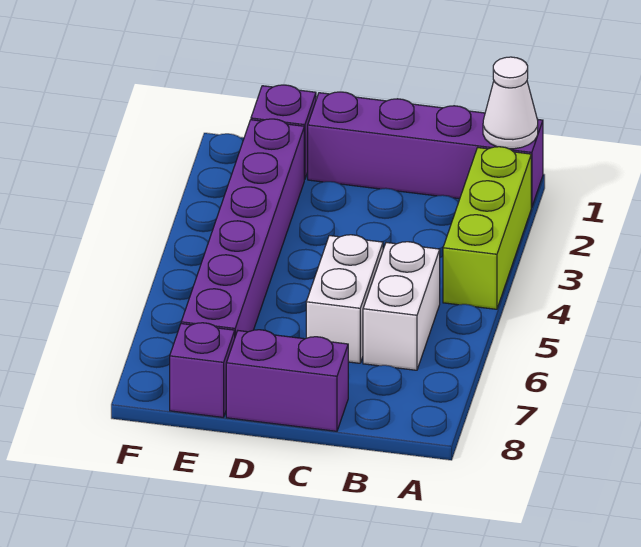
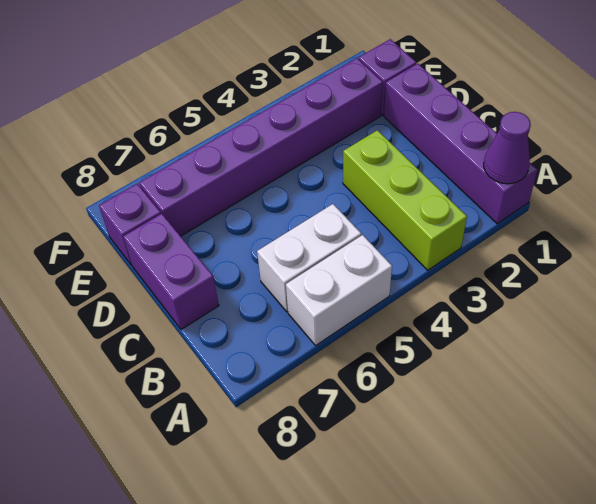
white cone A1 level 2 -> purple cone A1 level 2
lime brick A2:A4 level 1 -> lime brick A3:C3 level 1
white brick C5:C6 level 1 -> white brick A5:A6 level 1

